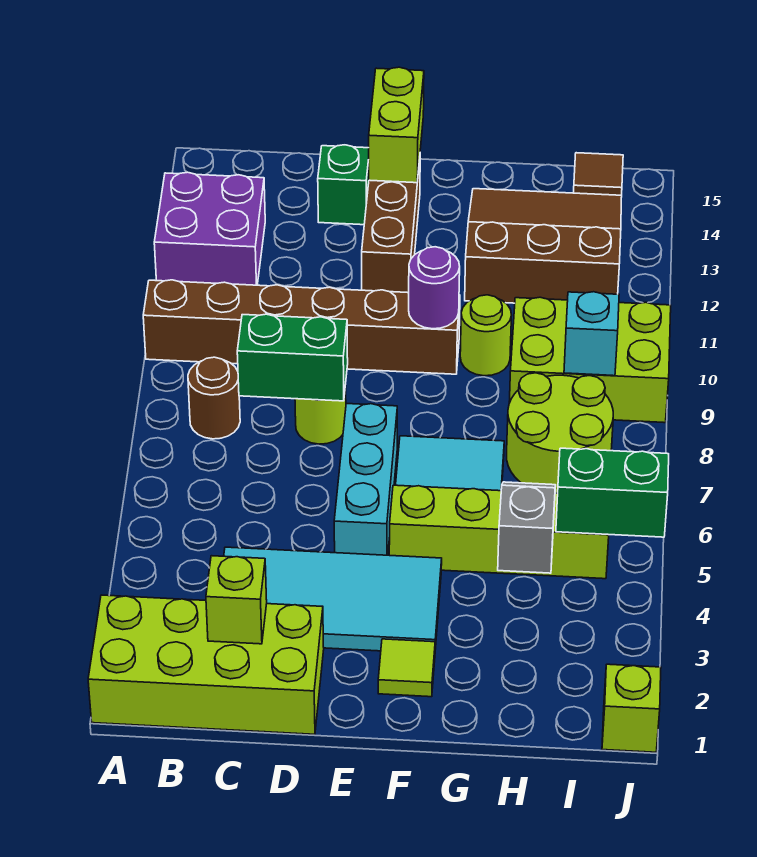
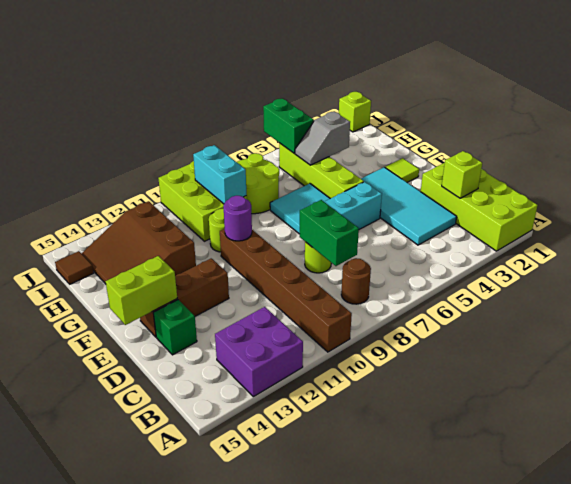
cyan brick I9 level 2 -> cyan brick H9:I9 level 2

